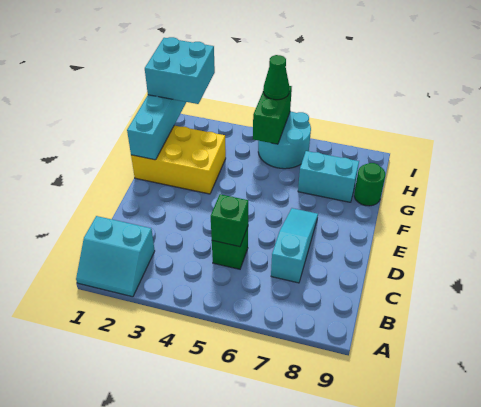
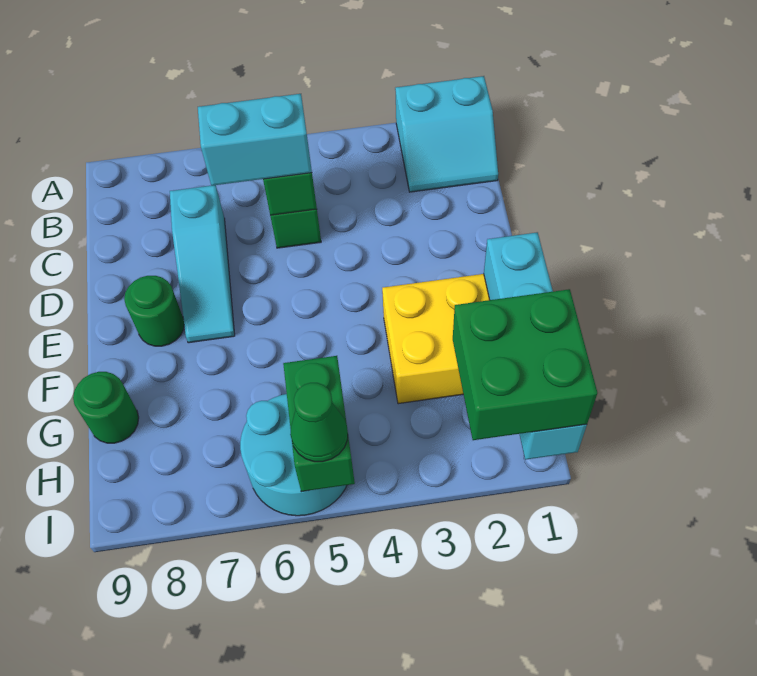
cyan slope A1:B2 level 1 top B -> cyan slope A1:B2 level 1 top A
none -> green round brick E8 level 1
cyan brick G7:G8 level 1 -> cyan brick C5:C6 level 3
cyan brick H1:I2 level 3 -> green brick H1:I2 level 3

